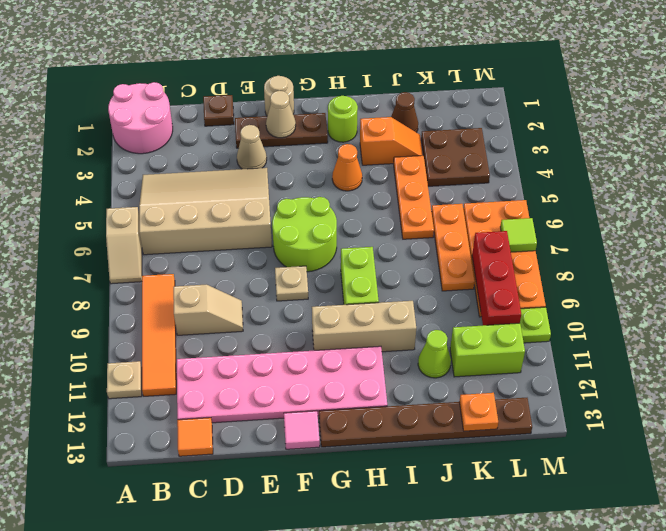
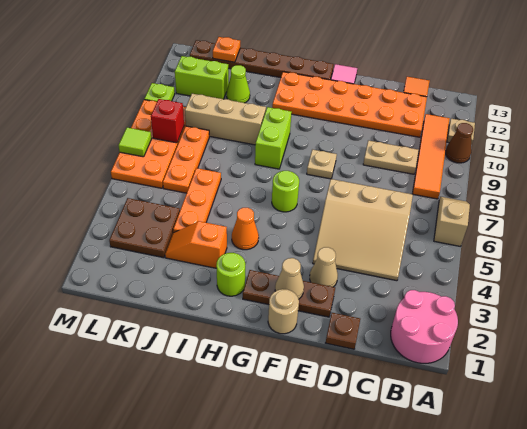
tan slope B4:E6 level 1 top 6 -> tan slope C4:E6 level 1 top 6
tan slope C9:D9 level 1 top C -> tan plate C9:D9 level 1
pink plate C11:H12 level 1 -> orange plate C11:H12 level 1
lime round brick F6:G7 level 1 -> lime round brick G6 level 1
tan brick G10:I10 level 1 -> tan brick I9:K9 level 1
brown cone J2 level 1 -> brown cone A10 level 1
red brick L8:L10 level 2 -> red brick L8 level 2

